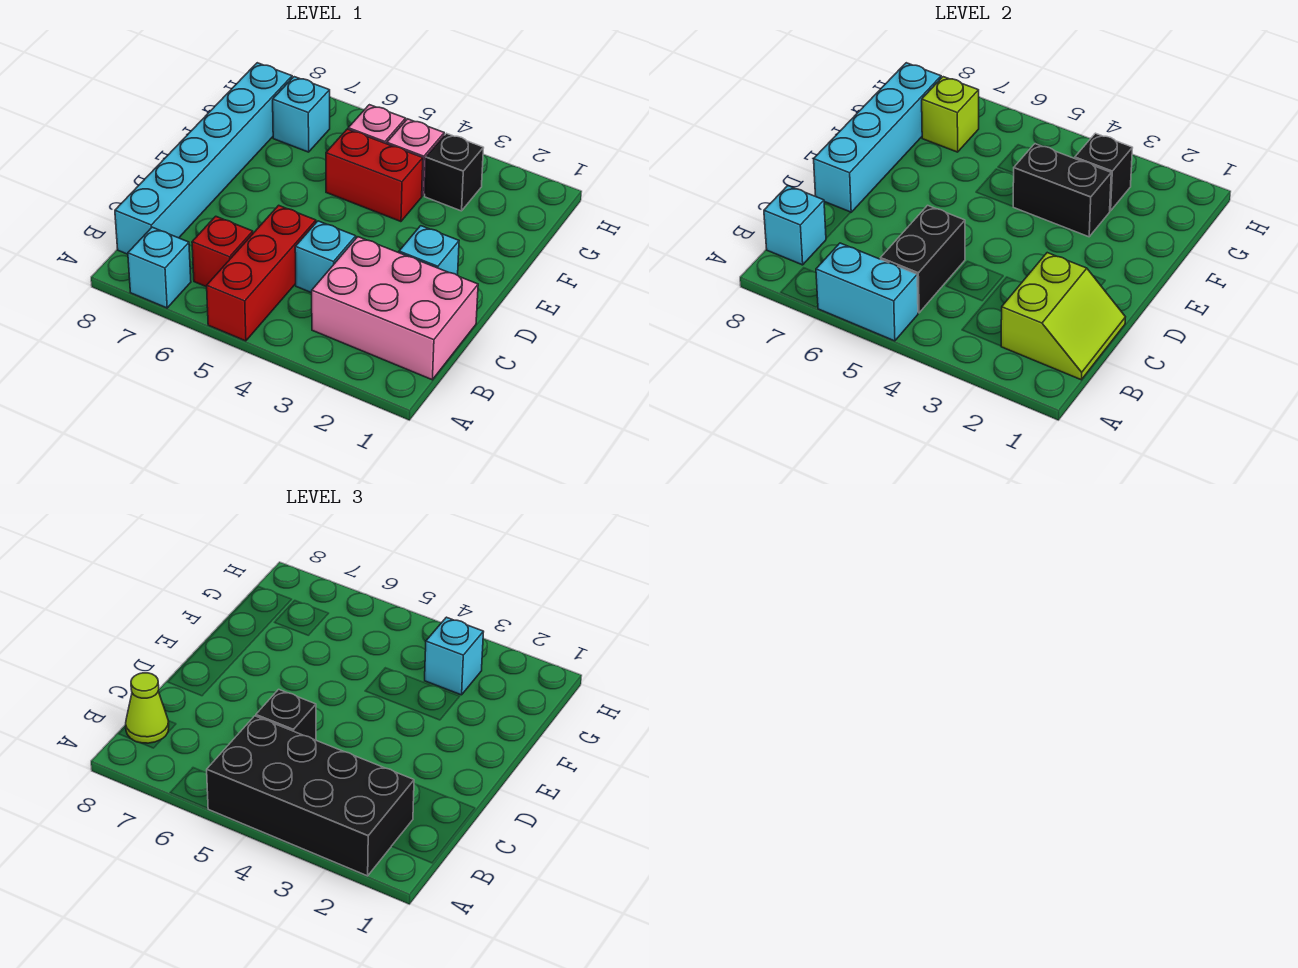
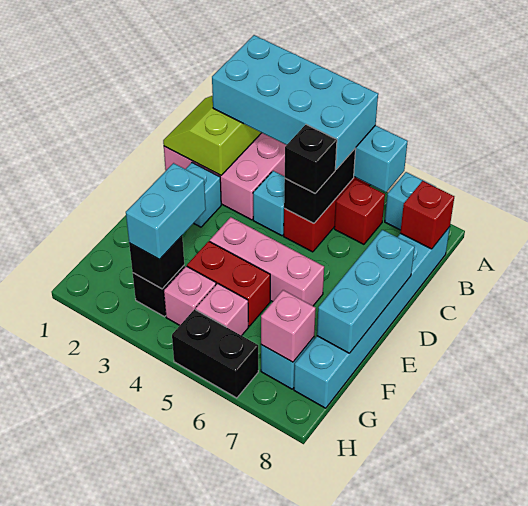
black brick A2:B5 level 3 -> cyan brick A2:B5 level 3
cyan brick B8 level 2 -> red brick B8 level 2
lime cone B8 level 3 -> none
cyan brick D8:G8 level 2 -> cyan brick D8:F8 level 2
none -> pink brick E4:E6 level 1
black brick F3:F4 level 2 -> black brick H5:H6 level 1
cyan brick G3 level 3 -> cyan brick F3:G3 level 3
lime brick G7 level 2 -> pink brick G7 level 2

